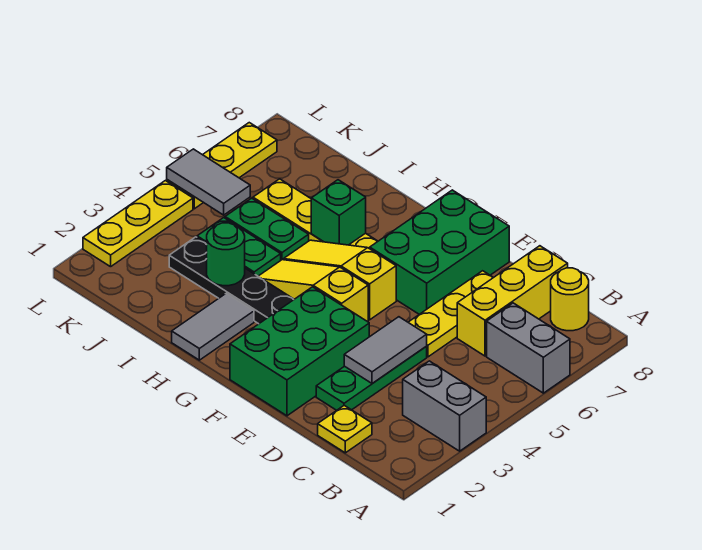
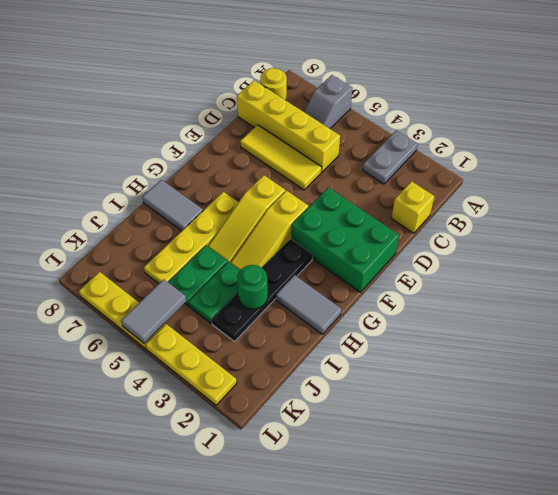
grey brick A3:B3 level 1 -> grey plate A3:B3 level 1
grey brick A6:B6 level 1 -> grey slope A6:B6 level 1 top A
yellow plate C1 level 1 -> yellow brick C1 level 1
yellow brick C6:C8 level 1 -> yellow brick C5:C8 level 1
green plate D2:D4 level 1 -> none
grey tile D3:D4 level 2 -> grey tile H7:H8 level 1
yellow plate D5:D7 level 1 -> yellow tile D5:D7 level 1
green brick E6:F8 level 1 -> none
green brick H6 level 2 -> none

